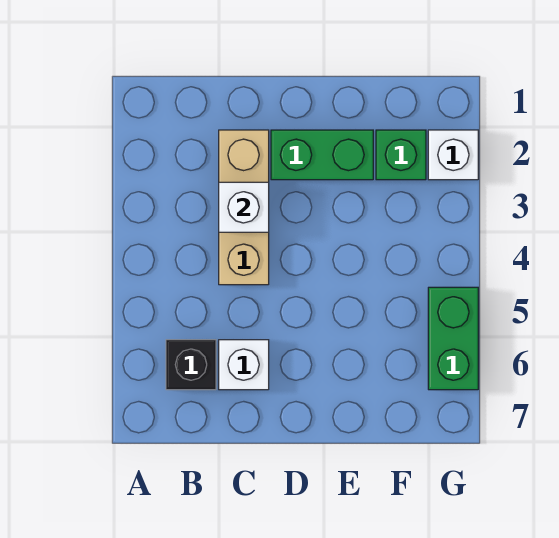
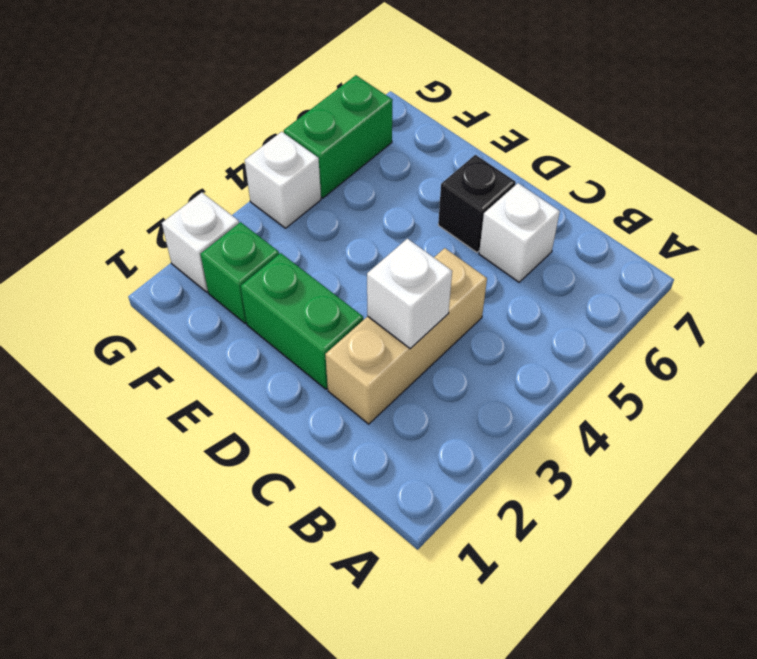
black brick B6 level 1 -> black brick D6 level 1
none -> white brick G4 level 1

